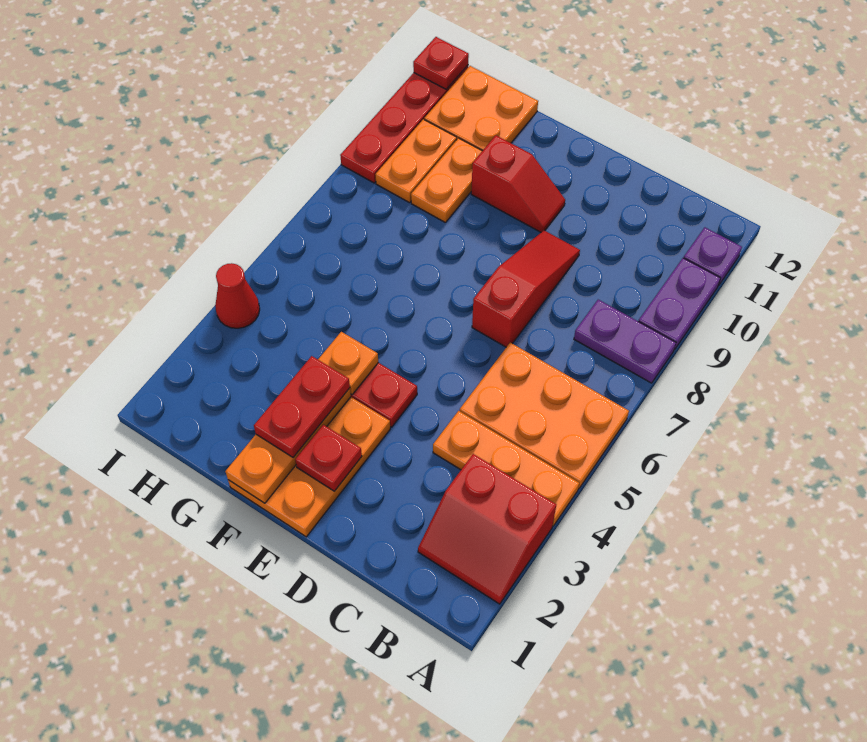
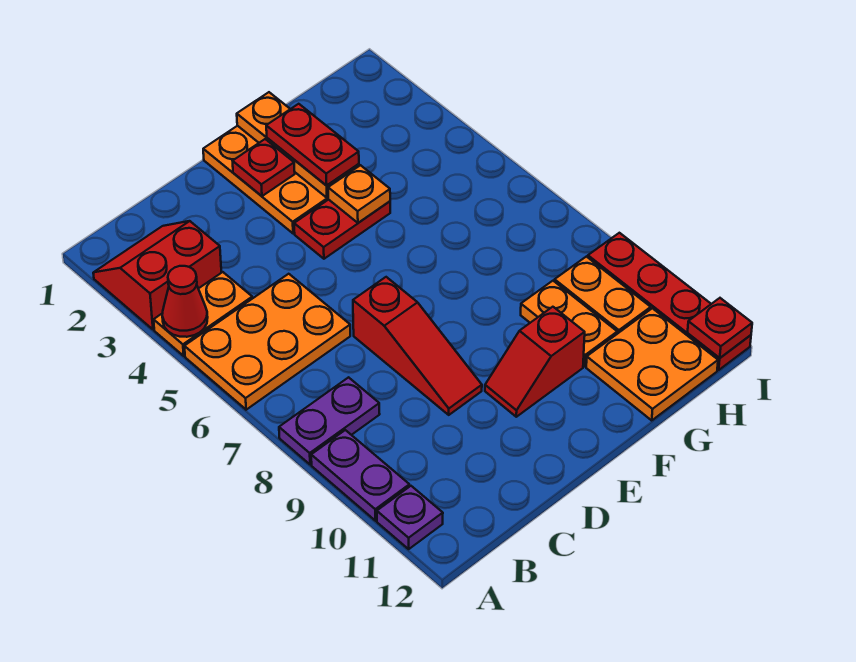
orange plate A4:C4 level 1 -> orange plate A4:B4 level 1
red cone I4 level 1 -> red cone A4 level 2

